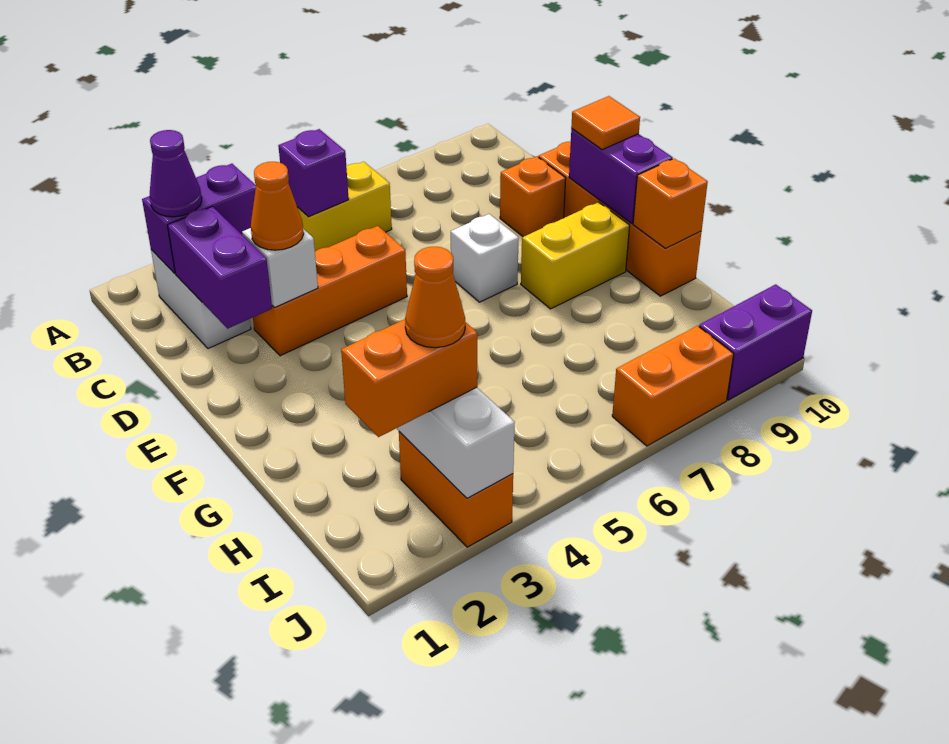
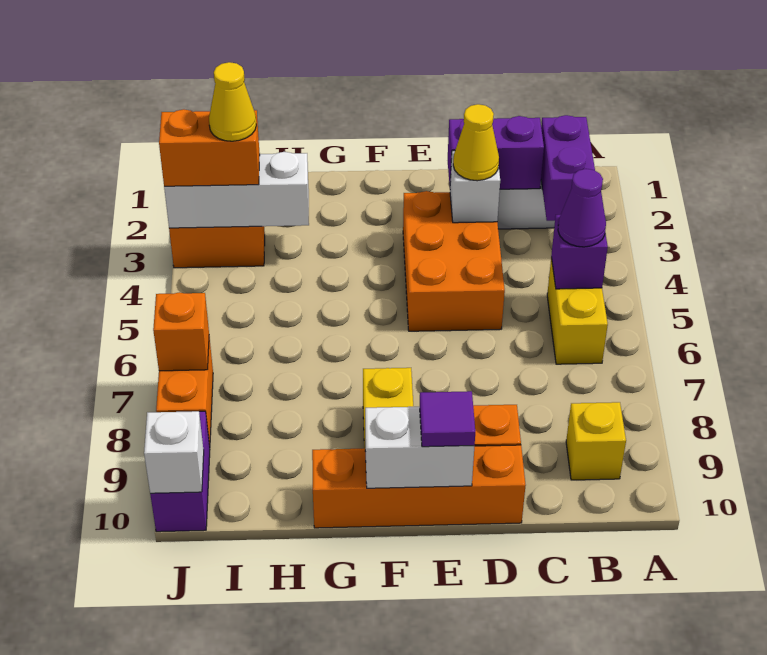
purple cone B2 level 3 -> purple cone B5 level 3
none -> yellow brick B9 level 1
orange brick D3:D5 level 1 -> orange brick D3:E5 level 1
orange cone D3 level 3 -> yellow cone D3 level 3
white brick E7 level 1 -> white brick J10 level 2
purple brick E10:F10 level 2 -> white brick E10:F10 level 2
orange tile E10 level 3 -> purple tile E10 level 3
orange brick G10 level 2 -> orange brick J7 level 2
orange brick I2:I3 level 3 -> orange brick I3:J3 level 3
orange cone I3 level 4 -> yellow cone I3 level 4

